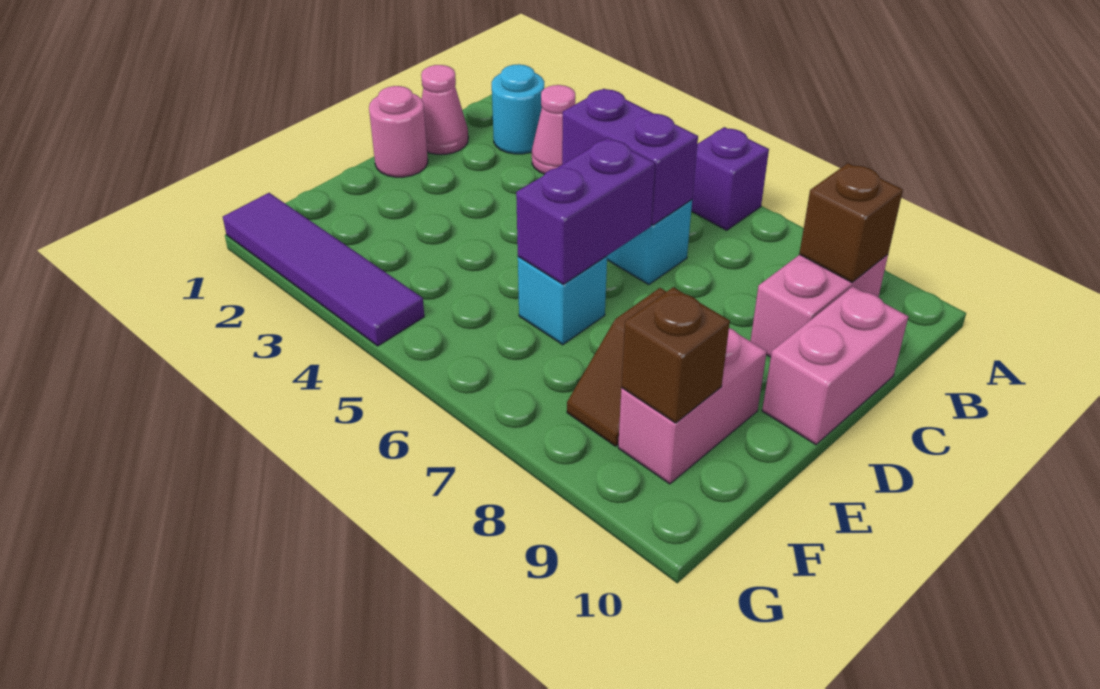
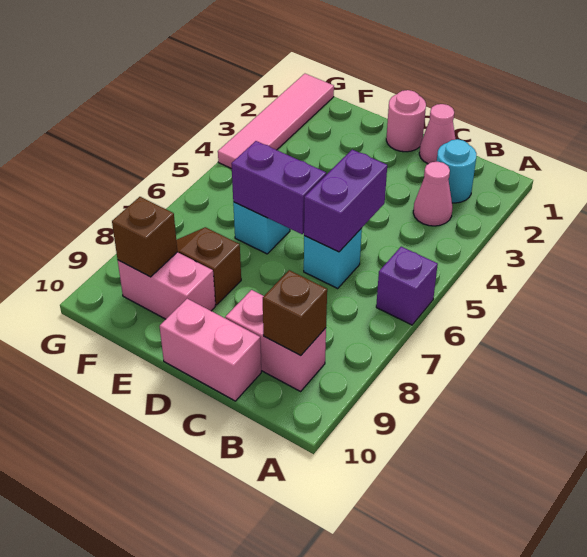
purple tile G1:G4 level 1 -> pink tile G1:G4 level 1

